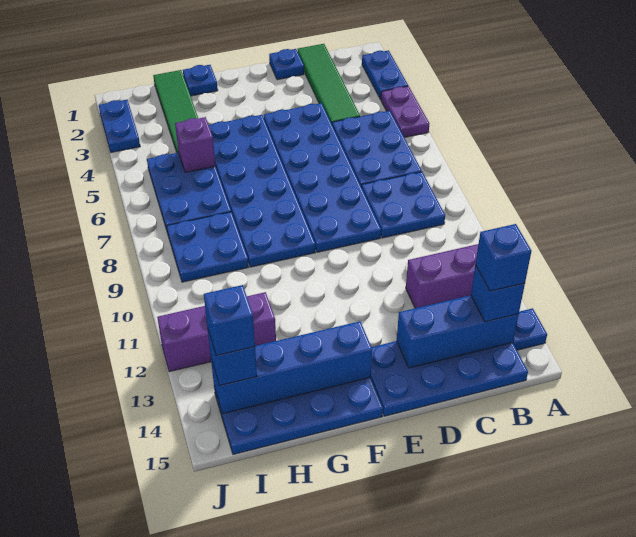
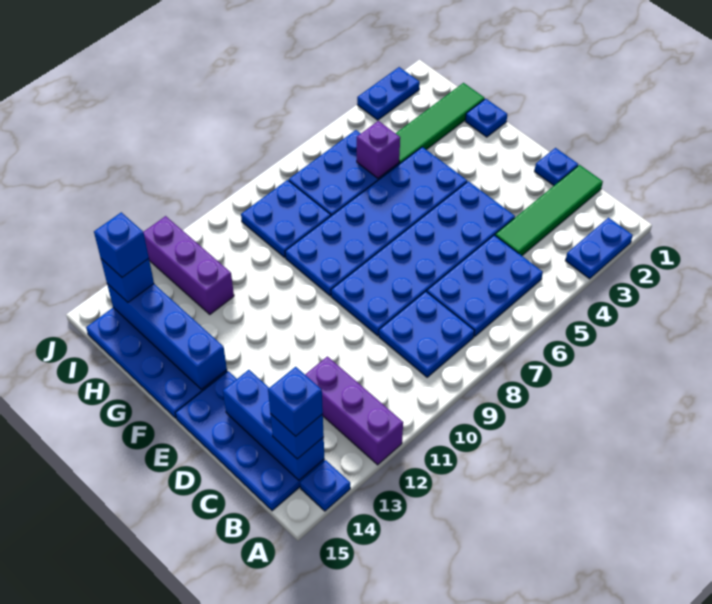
purple plate A4:A5 level 1 -> none

